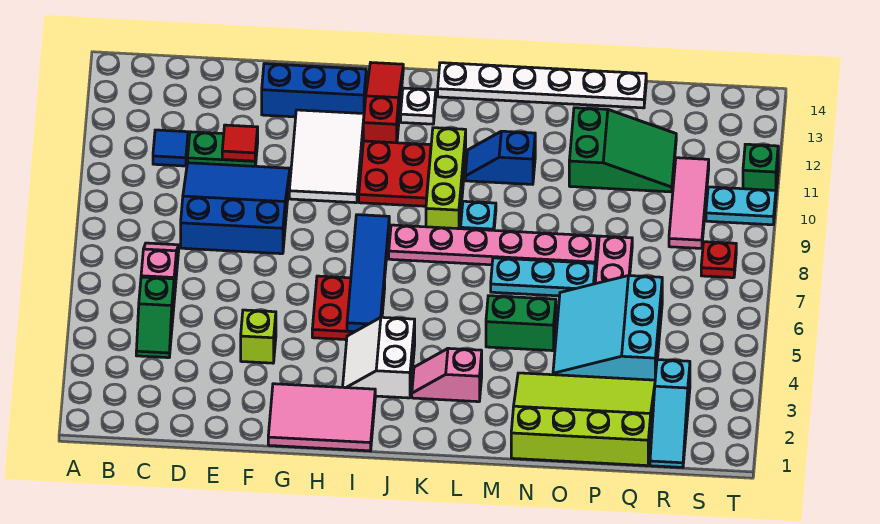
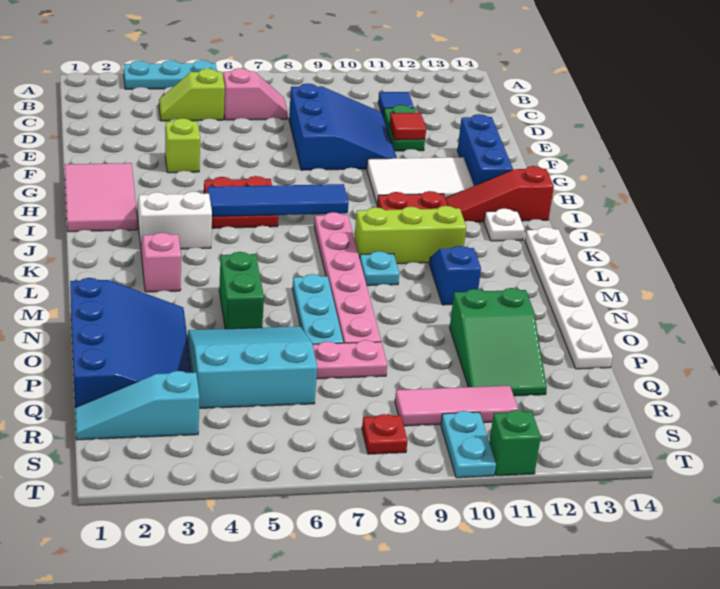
none -> cyan plate A3:A5 level 1
green slope C4:C5 level 1 top 5 -> lime slope C4:C5 level 1 top 5
red slope I12:I14 level 1 top 12 -> red slope I12:I14 level 1 top 14
lime slope N1:Q3 level 1 top 1 -> blue slope N1:Q3 level 1 top 1

